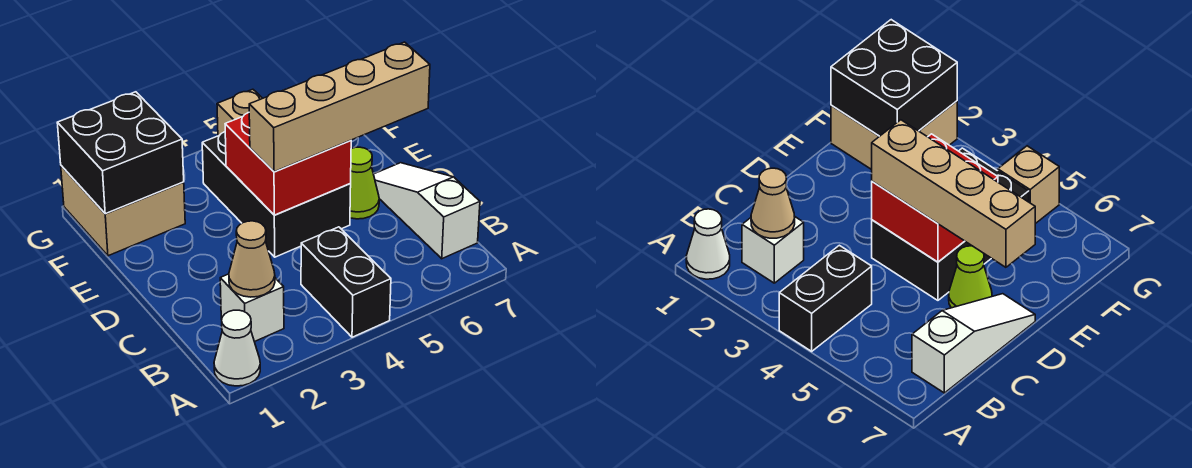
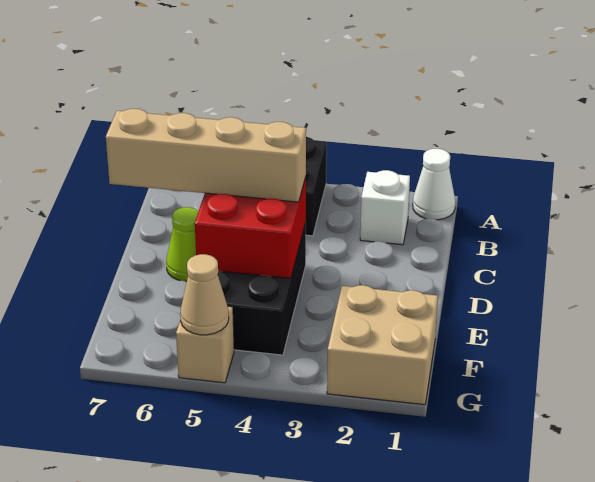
tan cone B2 level 2 -> tan cone G5 level 2
white slope B7:D7 level 1 top B -> none
black brick F1:G2 level 2 -> none

